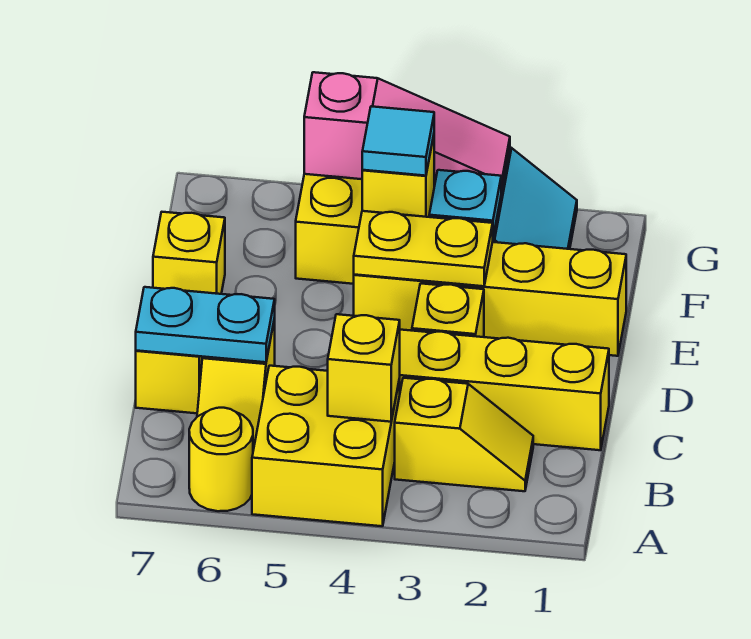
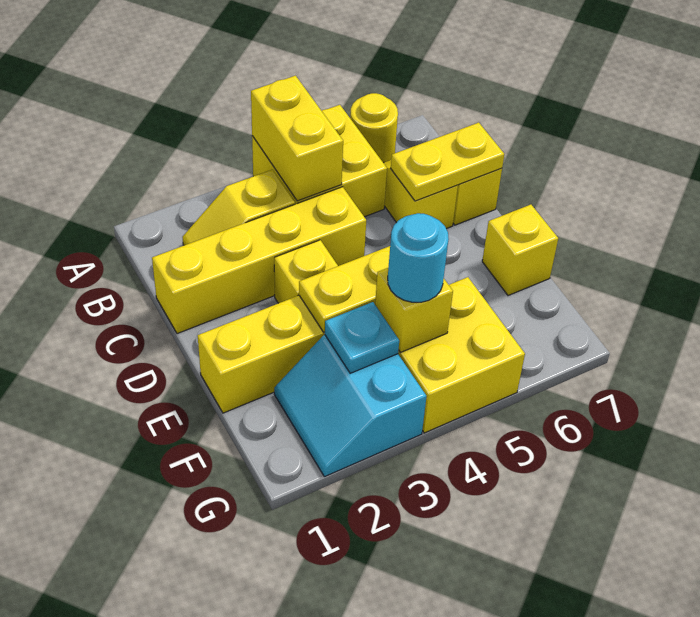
yellow brick B4 level 2 -> yellow brick A4:B4 level 2
cyan plate C6:C7 level 2 -> yellow plate C6:C7 level 2
cyan tile F4 level 3 -> cyan round brick F4 level 3
pink slope G3:G5 level 2 top 5 -> none

